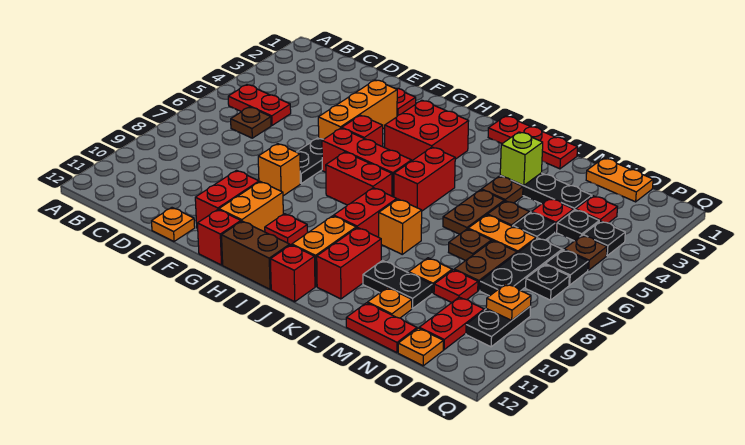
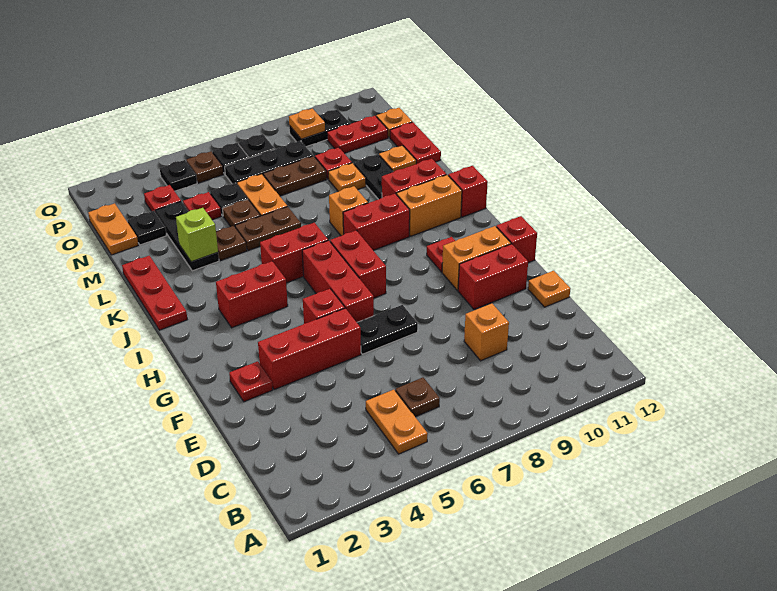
red plate B5:C5 level 1 -> orange plate B5:C5 level 1
orange brick F3:F5 level 1 -> red brick F3:F5 level 1
orange brick F8 level 1 -> orange brick D9 level 1
red brick H3:I4 level 1 -> red brick I3:I4 level 1
brown brick H12:I12 level 1 -> none
brown plate M7 level 1 -> none
black plate O4 level 1 -> black plate N2 level 1

